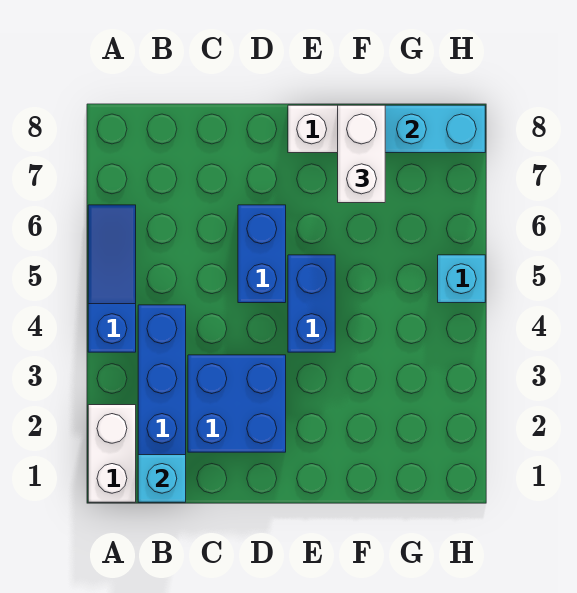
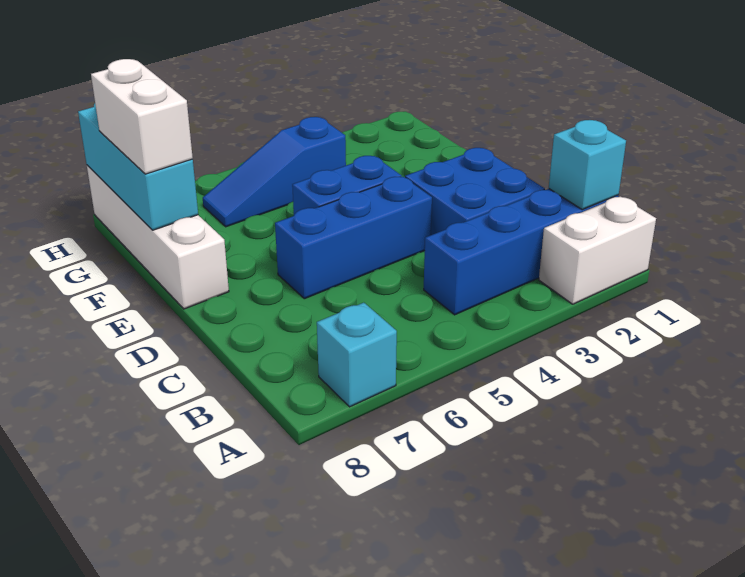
blue slope A4:A6 level 1 top 4 -> blue slope G4:G6 level 1 top 4
blue brick D5:D6 level 1 -> blue brick D4:D6 level 1
white brick F7:F8 level 3 -> white brick F8:G8 level 3
cyan brick H5 level 1 -> cyan brick A7 level 1

